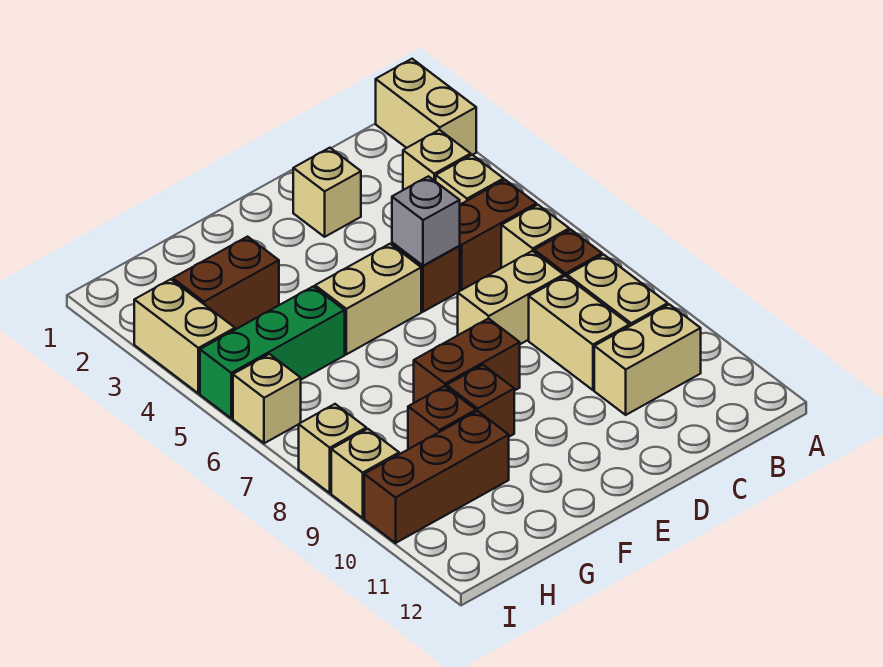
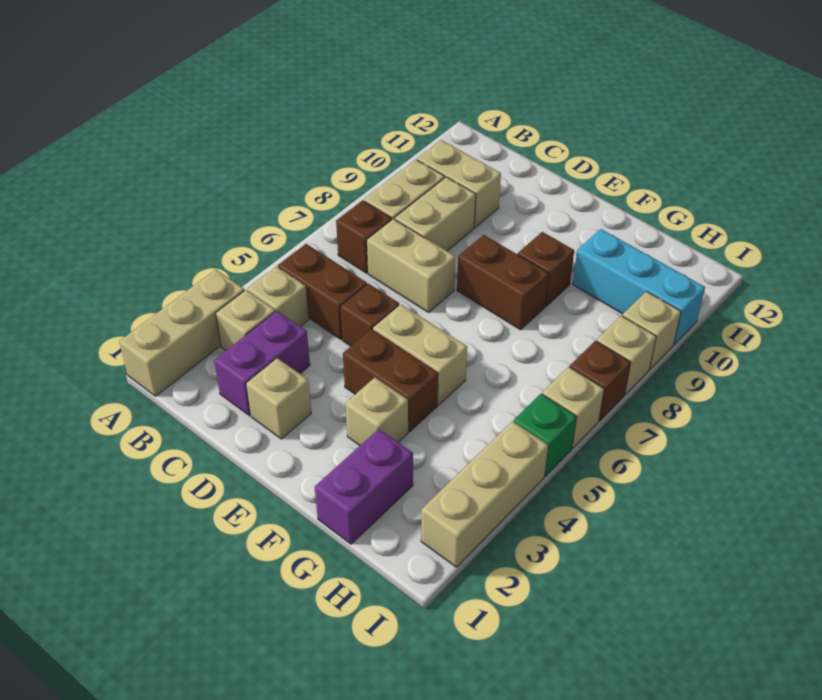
tan brick A1:A2 level 1 -> tan brick A1:A3 level 1
tan brick B6 level 1 -> tan brick F3 level 1
none -> purple brick C2:C3 level 1
grey brick D5 level 2 -> none
none -> purple brick G1:G2 level 1
brown brick G3:H3 level 1 -> brown brick E4:F4 level 1
green brick G5:I5 level 1 -> green brick I5 level 1
brown brick G9 level 1 -> brown brick I7 level 1
brown brick G10:I10 level 1 -> cyan brick G10:I10 level 1
tan brick I3:I4 level 1 -> tan brick I2:I4 level 1

